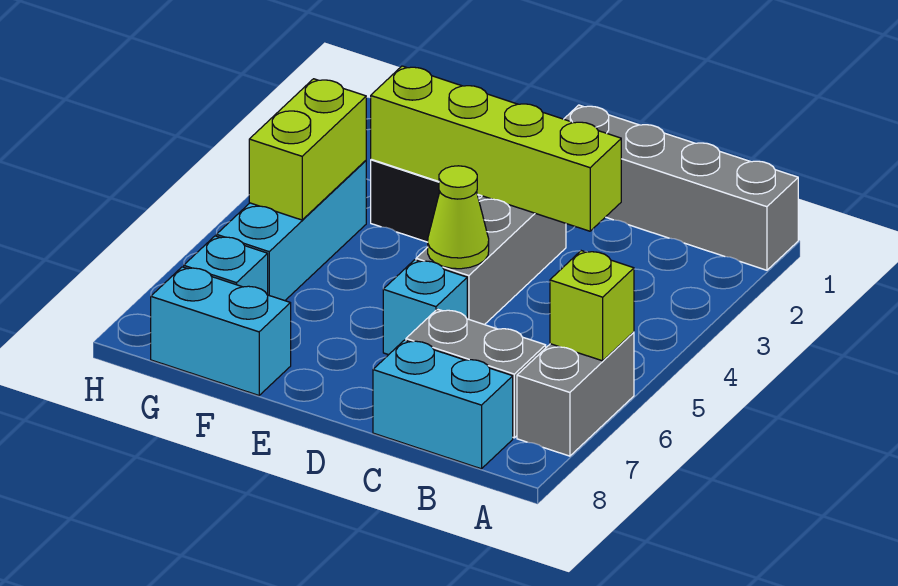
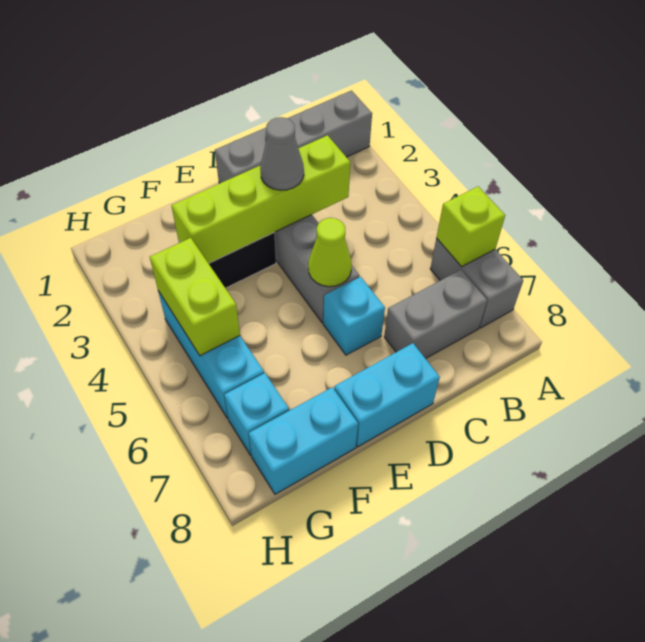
cyan brick B8:C8 level 1 -> cyan brick D8:E8 level 1
none -> grey cone D3 level 3

